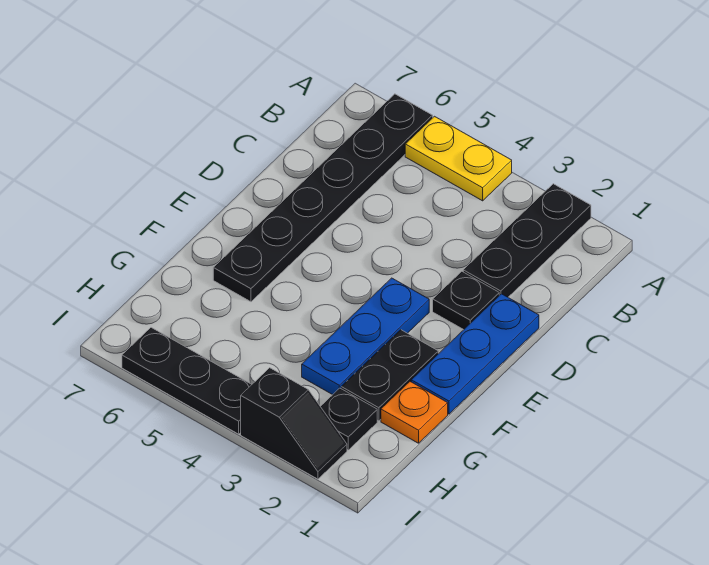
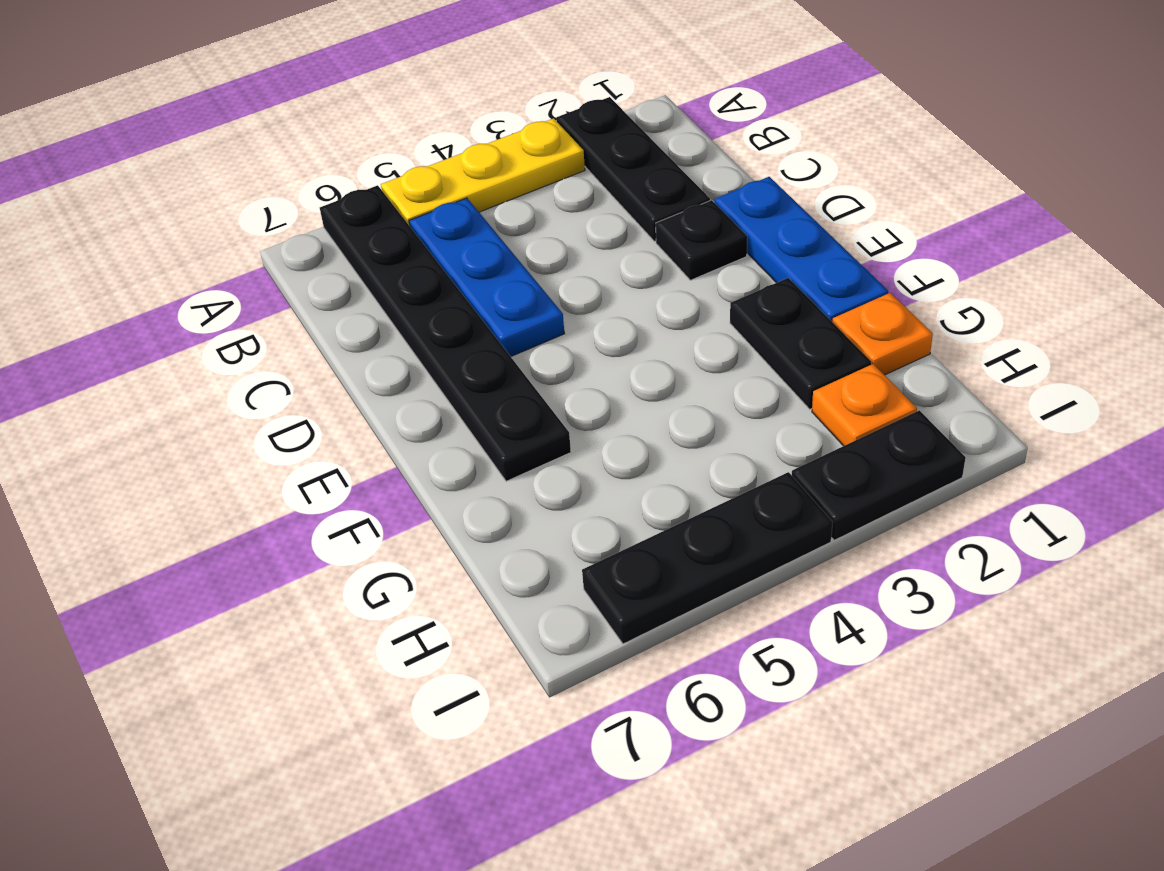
yellow plate A4:A5 level 1 -> yellow plate A3:A5 level 1
blue plate E3:G3 level 1 -> blue plate B5:D5 level 1
black plate H2 level 1 -> orange plate H2 level 1
black slope I2:I3 level 1 top 3 -> black plate I2:I3 level 1

